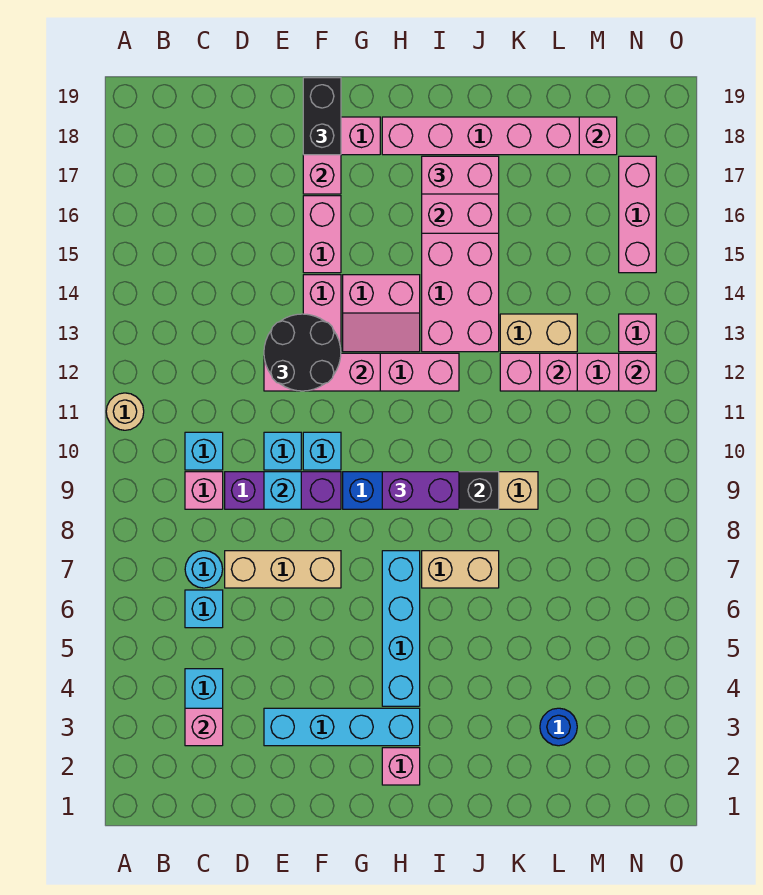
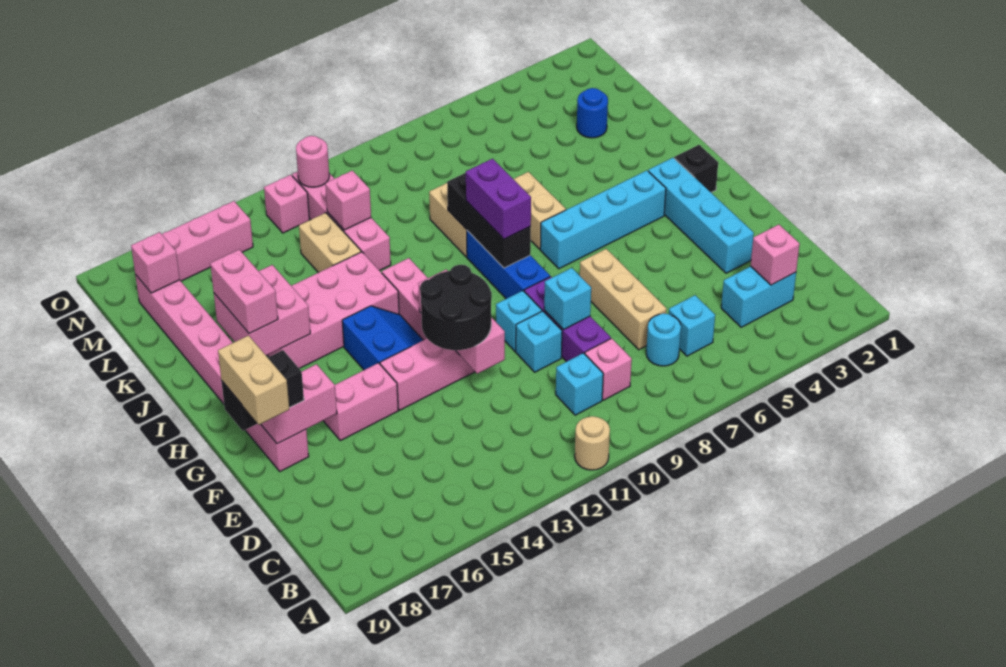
none -> tan brick E19:F19 level 4
pink slope G13:H14 level 1 top 14 -> blue slope G13:H14 level 1 top 14
pink brick H2 level 1 -> black brick H2 level 1
pink brick N12 level 2 -> pink round brick N12 level 2

